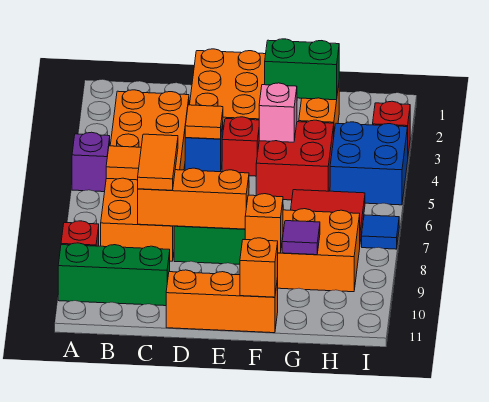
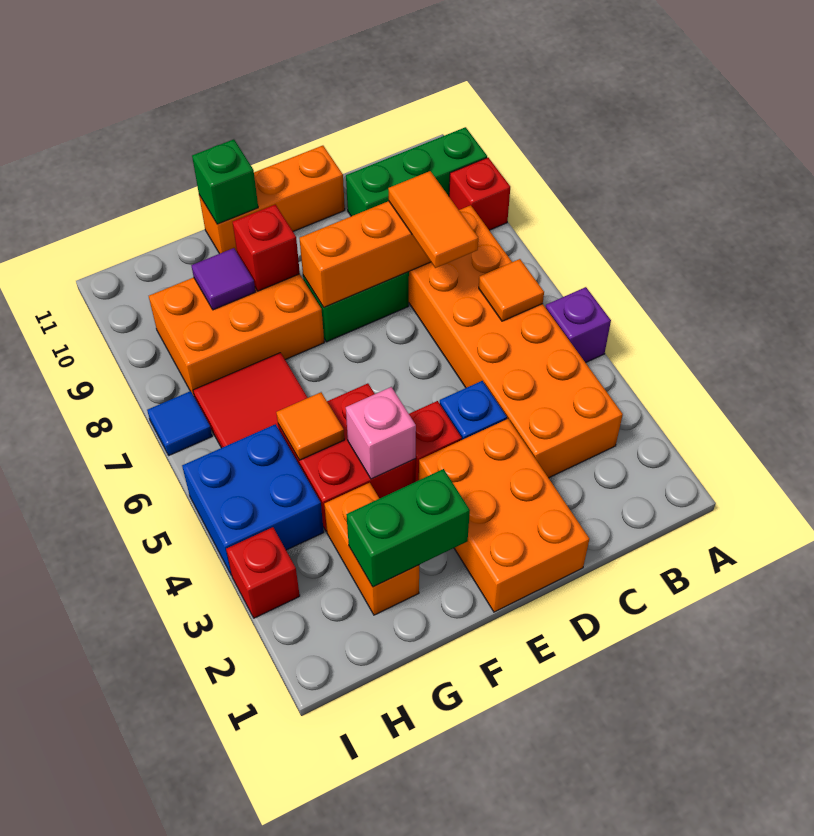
orange tile D4 level 2 -> orange tile G5 level 2
orange brick F9 level 2 -> red brick F9 level 2
orange brick F11 level 2 -> green brick F11 level 2

